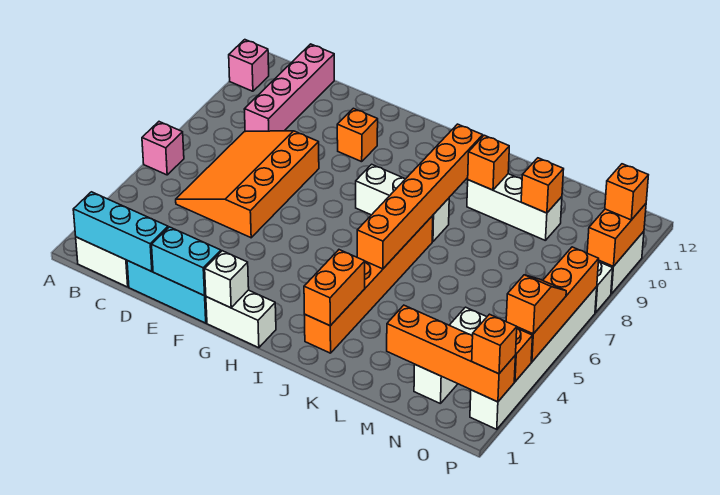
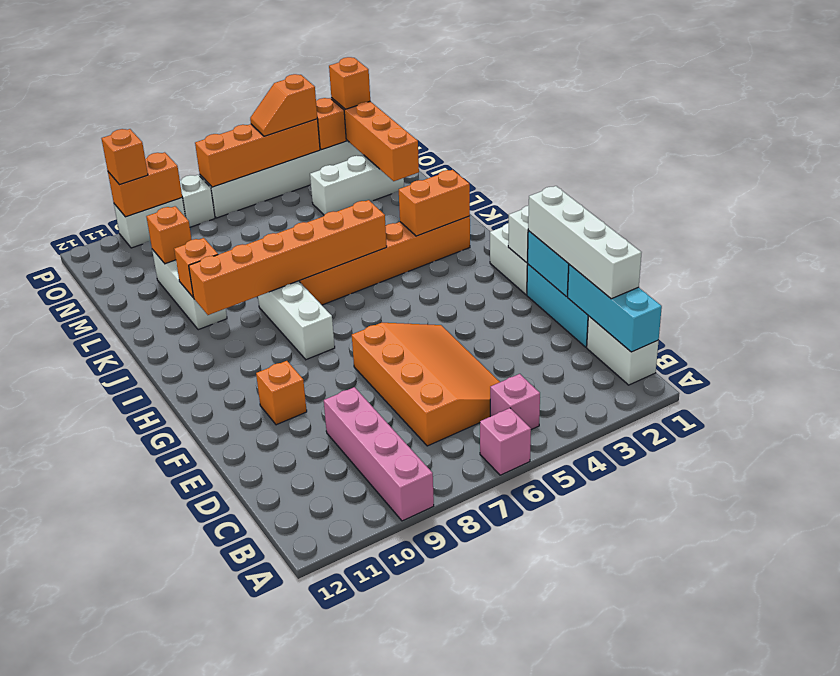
pink brick A11 level 1 -> pink brick B5 level 1
none -> white brick C1:F1 level 3
orange slope C5:E8 level 1 top E -> orange slope C5:F7 level 1 top 7
pink brick C9:C12 level 1 -> pink brick A9:D9 level 1

